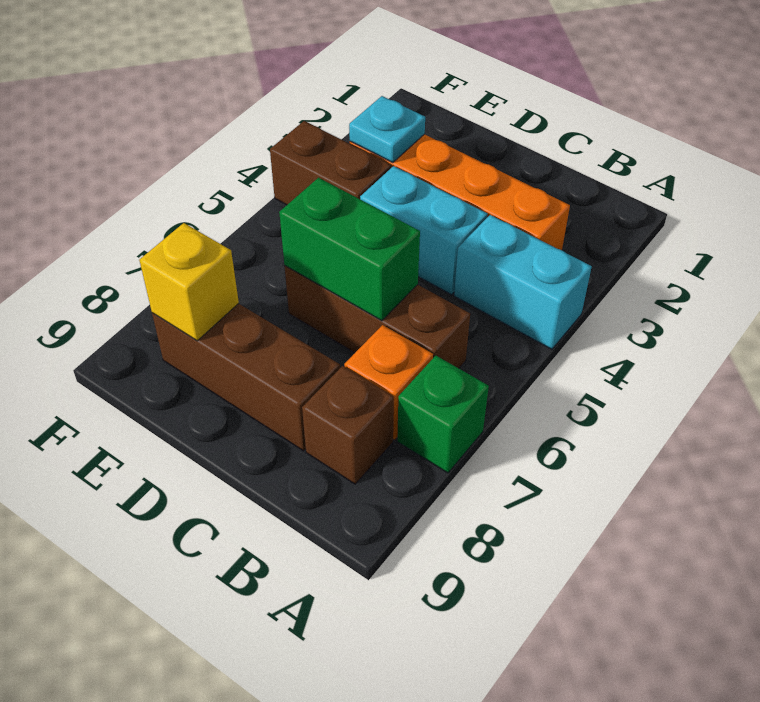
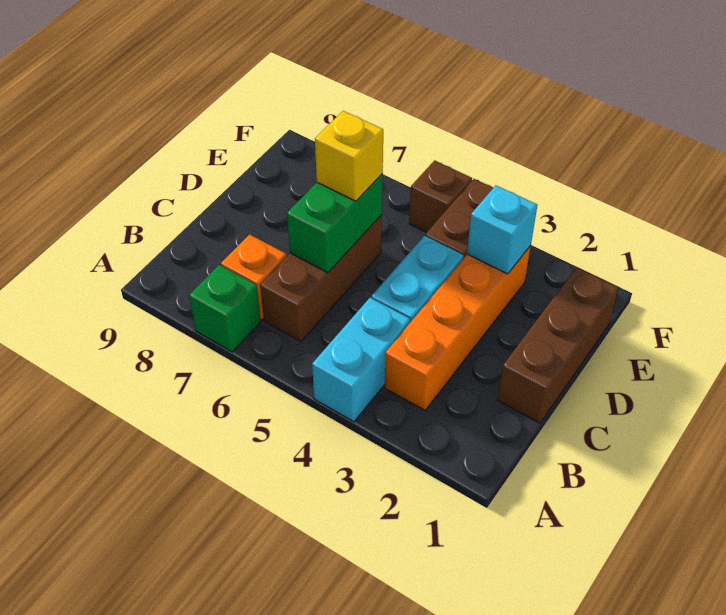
brown brick B8 level 1 -> brown brick F5 level 1
brown brick C8:E8 level 1 -> brown brick C1:E1 level 1
cyan plate E3 level 2 -> cyan brick E3 level 2
yellow brick E8 level 2 -> yellow brick D6 level 3

